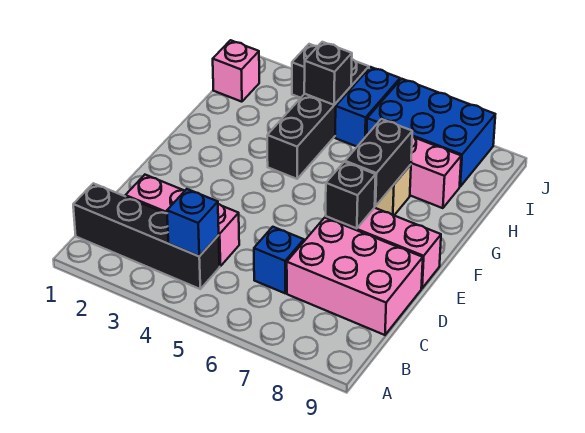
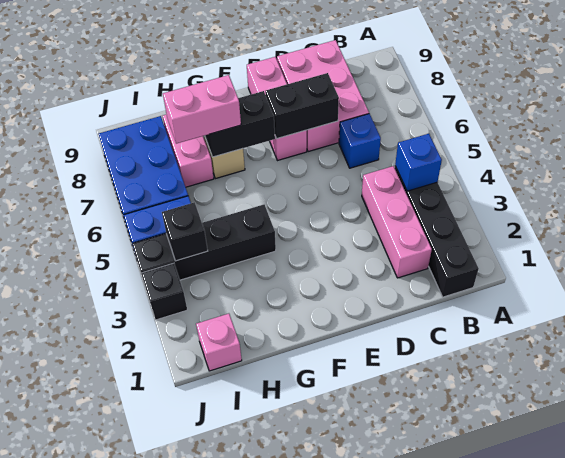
black brick E7 level 2 -> black brick D7:E7 level 2
none -> pink brick G7:H7 level 3

